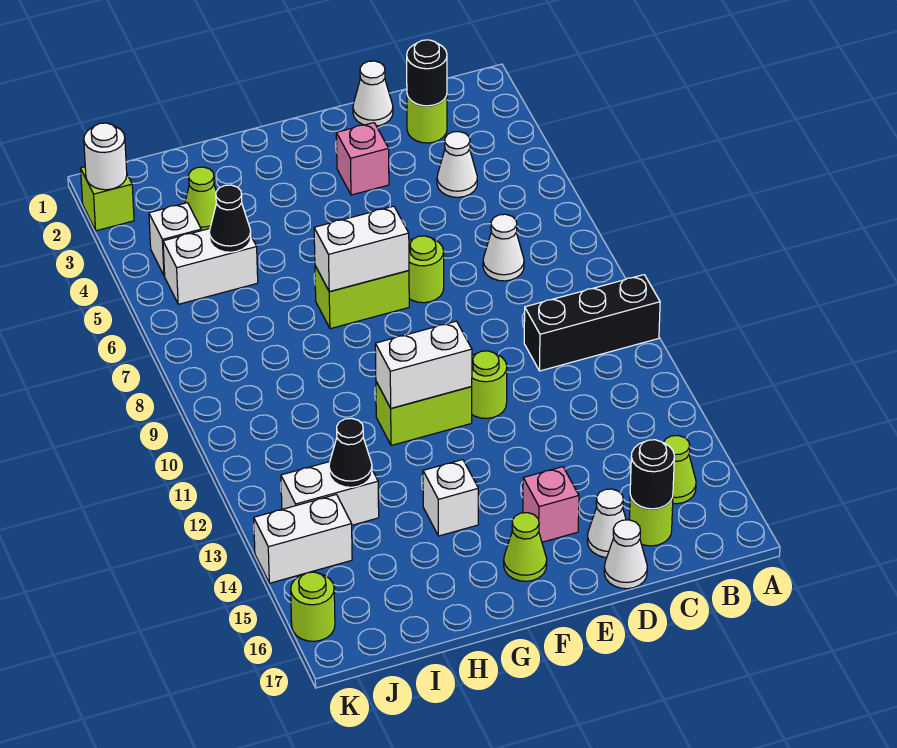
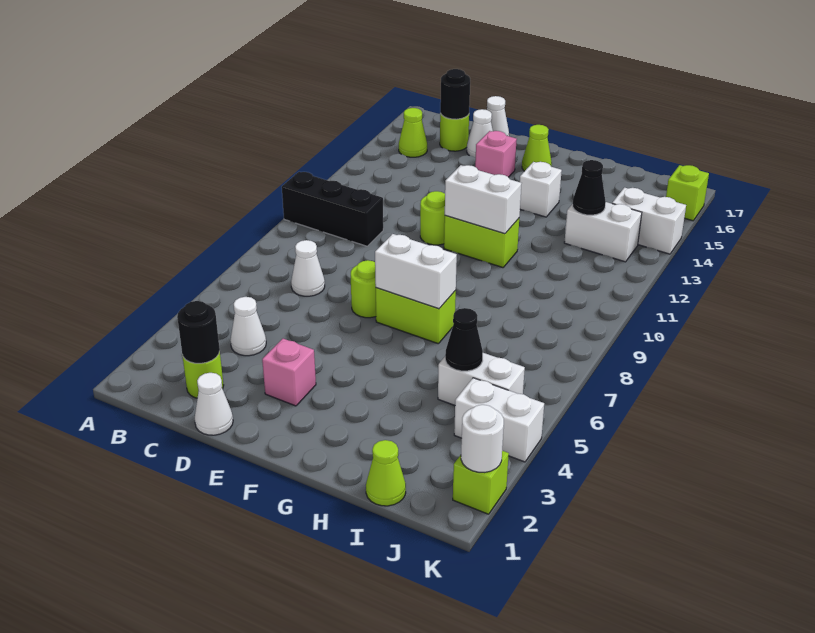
lime cone I3 level 1 -> lime cone I1 level 1
white brick J4 level 1 -> white brick J4:K4 level 1
lime round brick K16 level 1 -> lime brick K16 level 1

